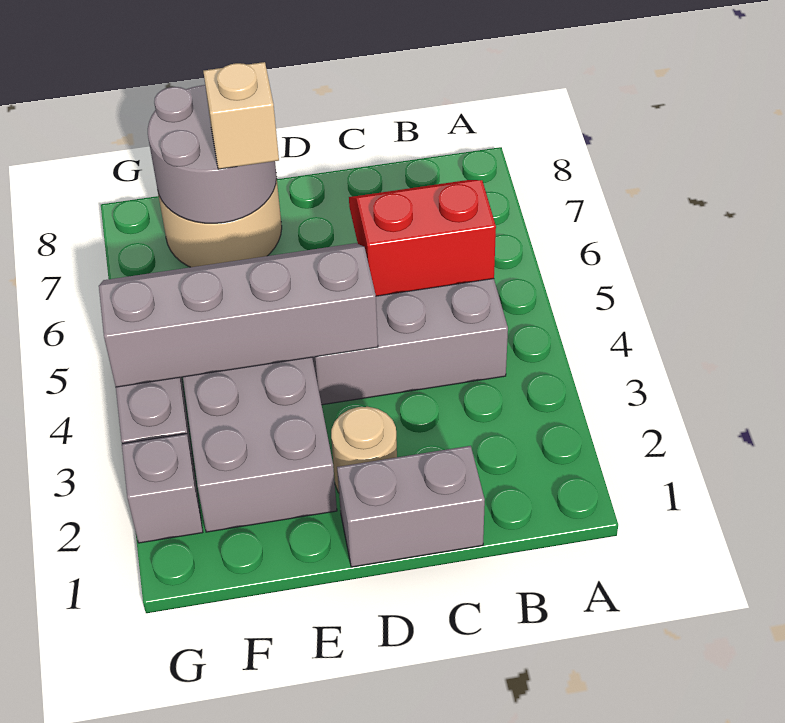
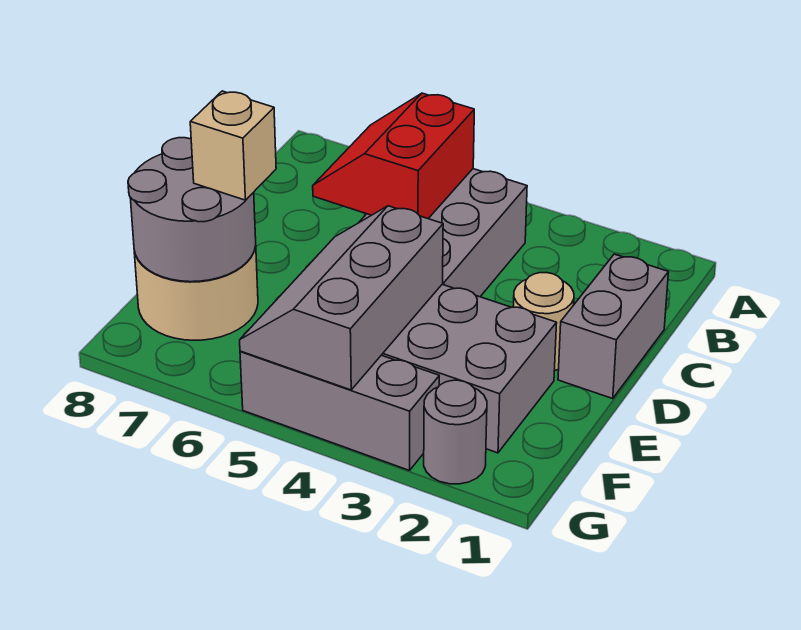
grey slope D4:G5 level 2 top 4 -> grey slope E4:G5 level 2 top 4
grey brick G2 level 1 -> grey round brick G2 level 1

